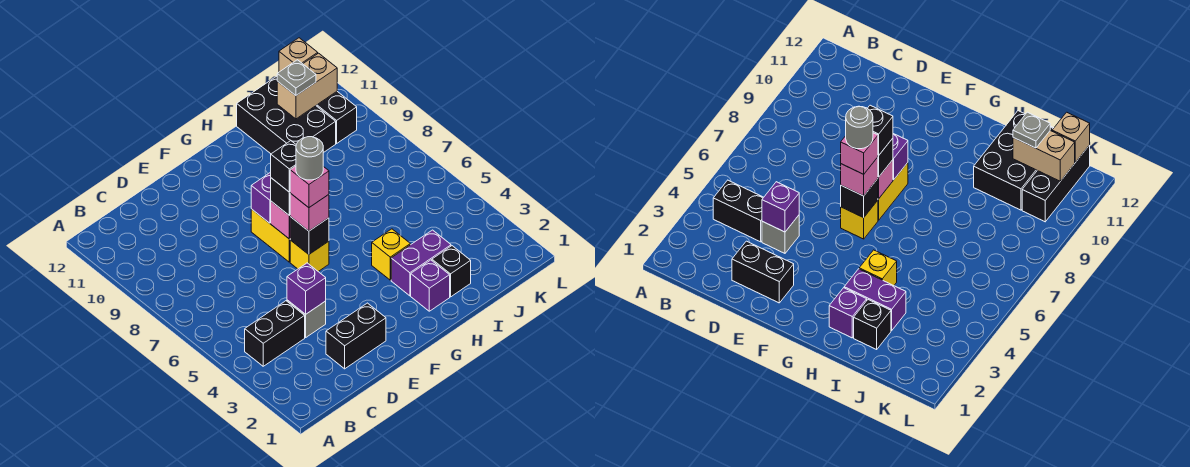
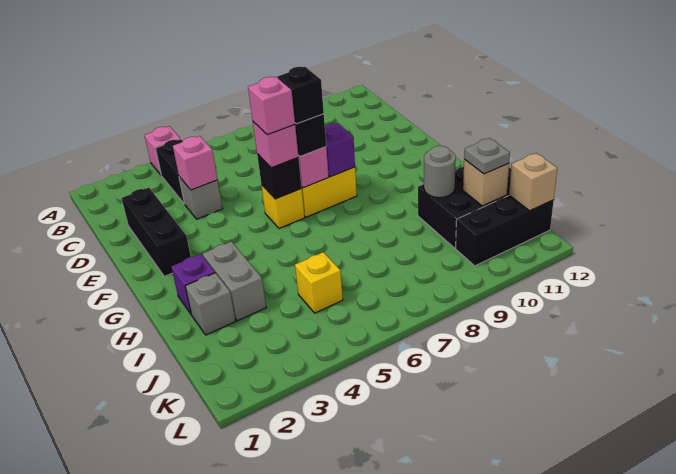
none -> pink brick A4 level 1
black brick D2:E2 level 1 -> black brick D2:F2 level 1
purple brick D4 level 2 -> pink brick D4 level 2
grey round brick F6 level 5 -> grey round brick I10 level 2
purple brick H3:I3 level 1 -> grey brick H3:I3 level 1
yellow brick H4 level 1 -> yellow brick J5 level 1
black brick I2 level 1 -> grey brick I2 level 1
tan brick J11:K11 level 2 -> tan brick J11 level 2

